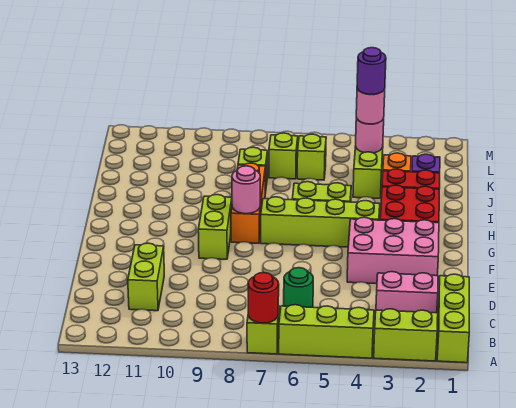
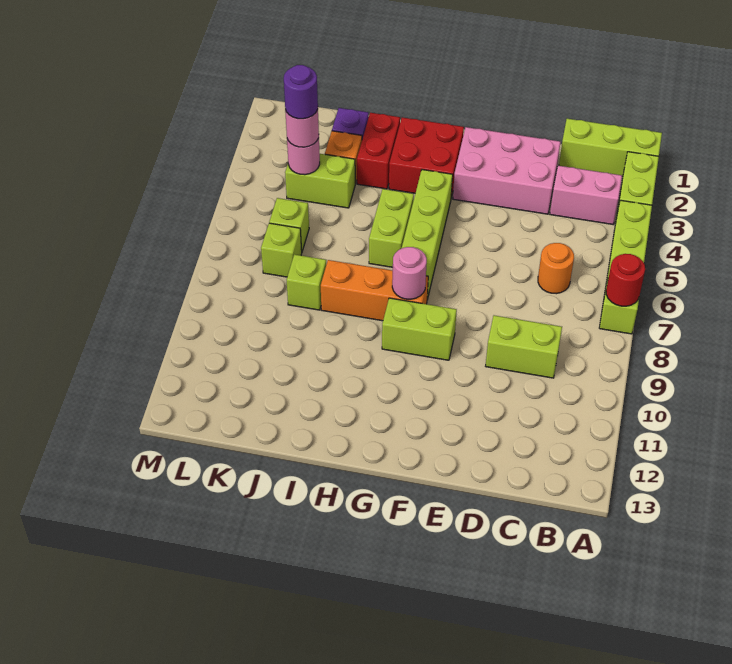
pink brick C2:C3 level 1 -> pink brick B3:C3 level 1
green round brick C6 level 1 -> orange round brick C6 level 1
lime brick C11:D11 level 1 -> lime brick C9:D9 level 1
pink brick E2:F4 level 1 -> pink brick D2:F3 level 1

